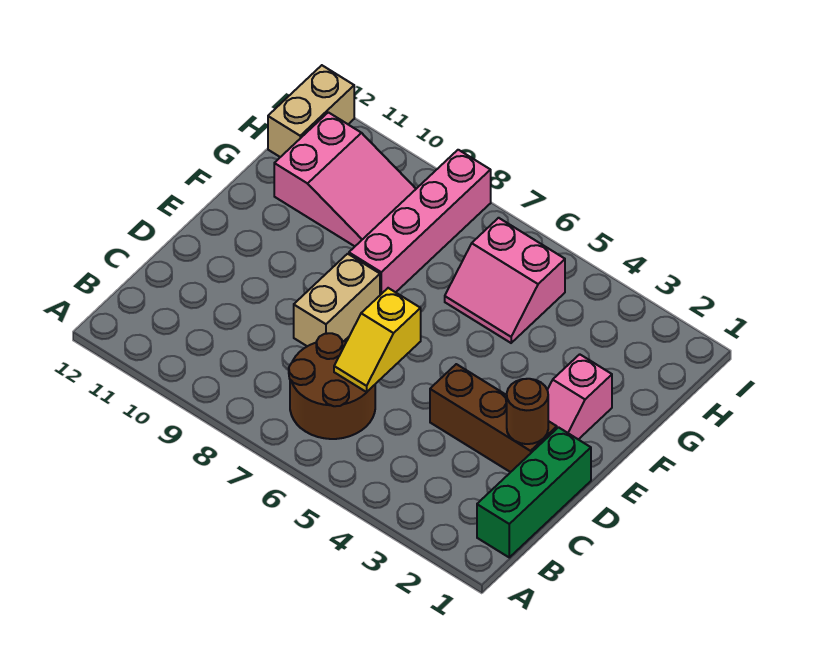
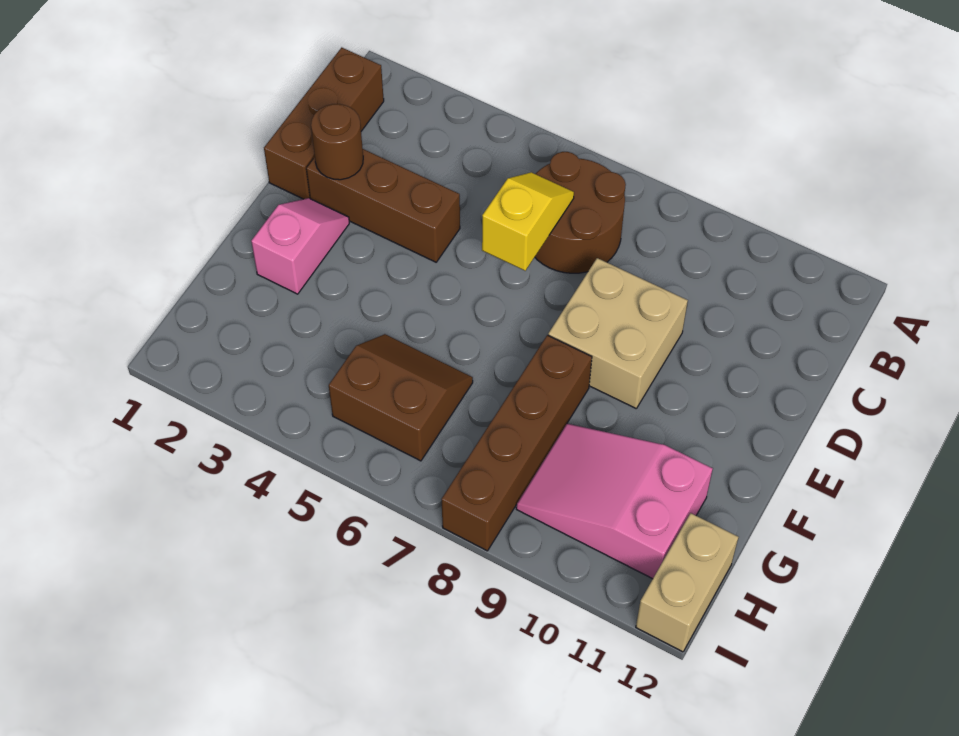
green brick B1:D1 level 1 -> brown brick B1:D1 level 1
tan brick D8:E8 level 1 -> tan brick D8:E9 level 1
pink brick F8:I8 level 1 -> brown brick F8:I8 level 1
pink slope G5:H6 level 1 top H -> brown slope G5:H6 level 1 top H

